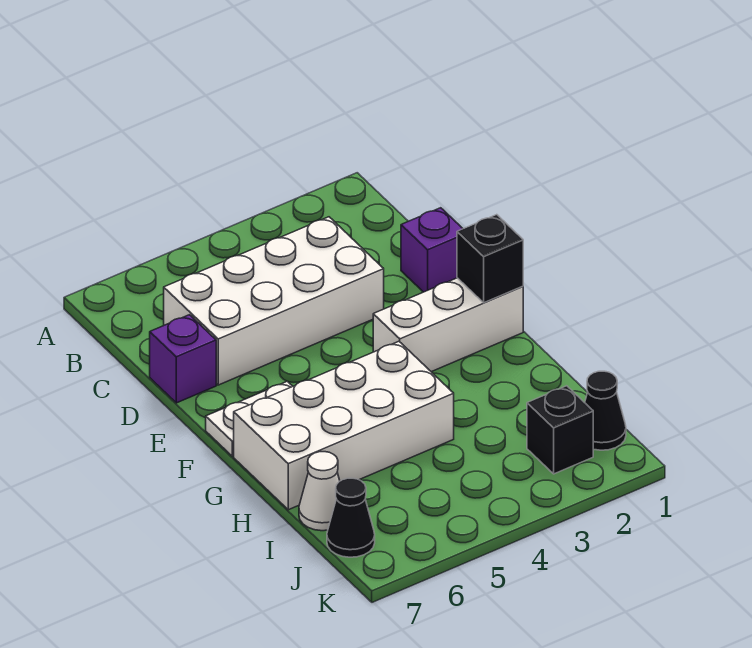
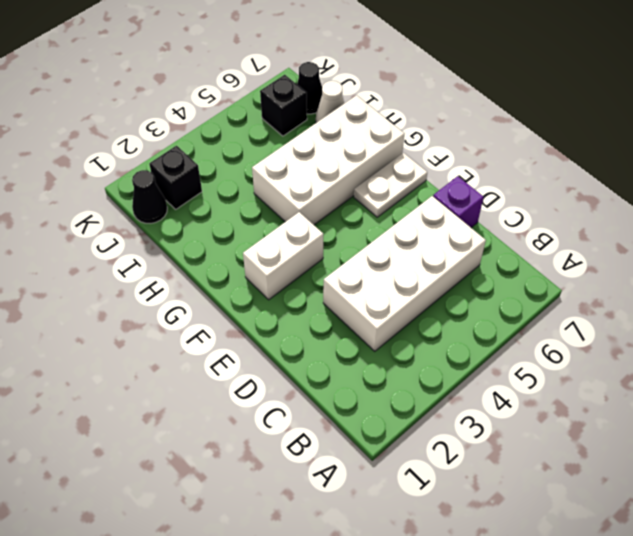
purple brick D1 level 1 -> none
white brick F1:F3 level 1 -> white brick F2:F3 level 1
black brick F1 level 2 -> black brick J6 level 1

